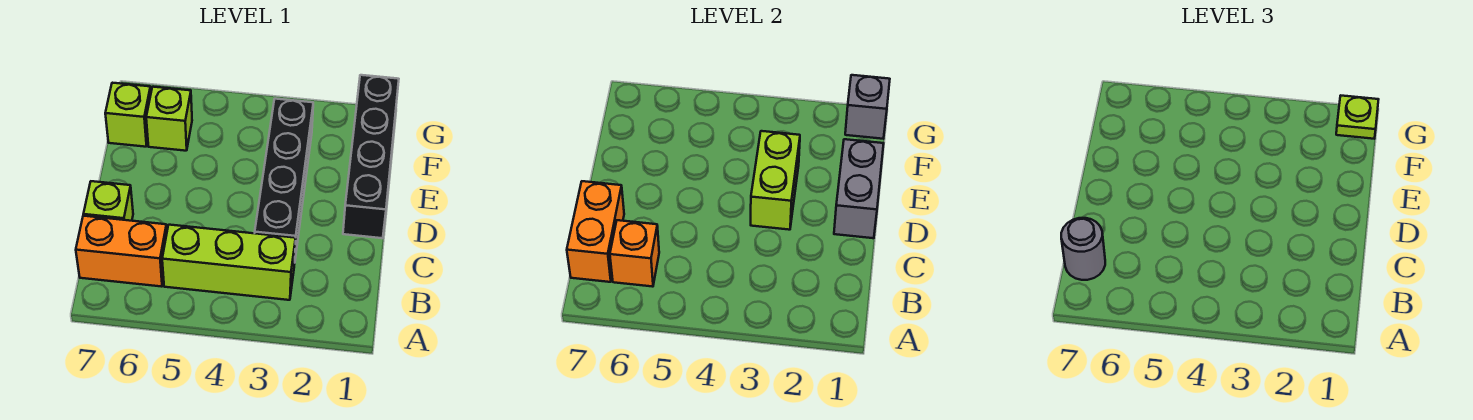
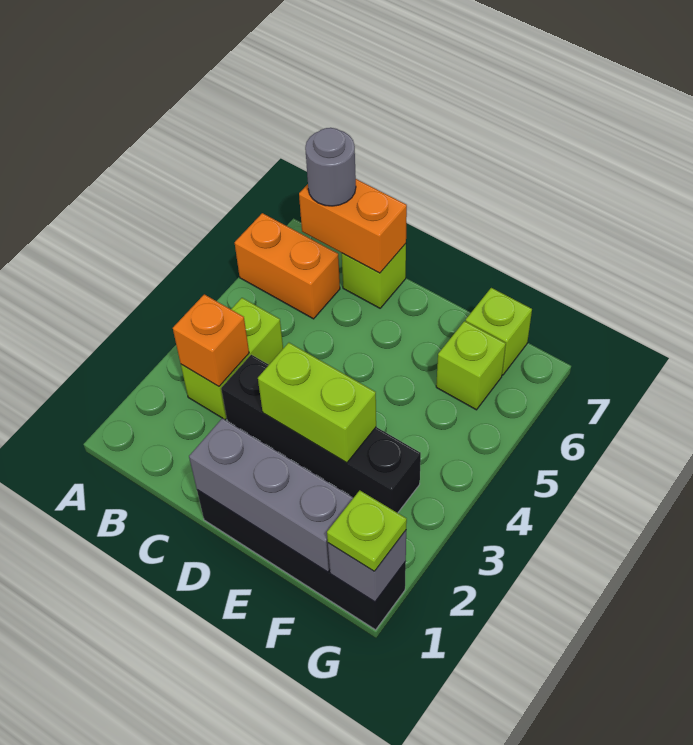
lime brick B3:B5 level 1 -> lime brick B3:B4 level 1
orange brick B6:B7 level 1 -> orange brick A6:B6 level 1
orange brick B6 level 2 -> orange brick B3 level 2
grey brick D1:E1 level 2 -> grey brick D1:F1 level 2

